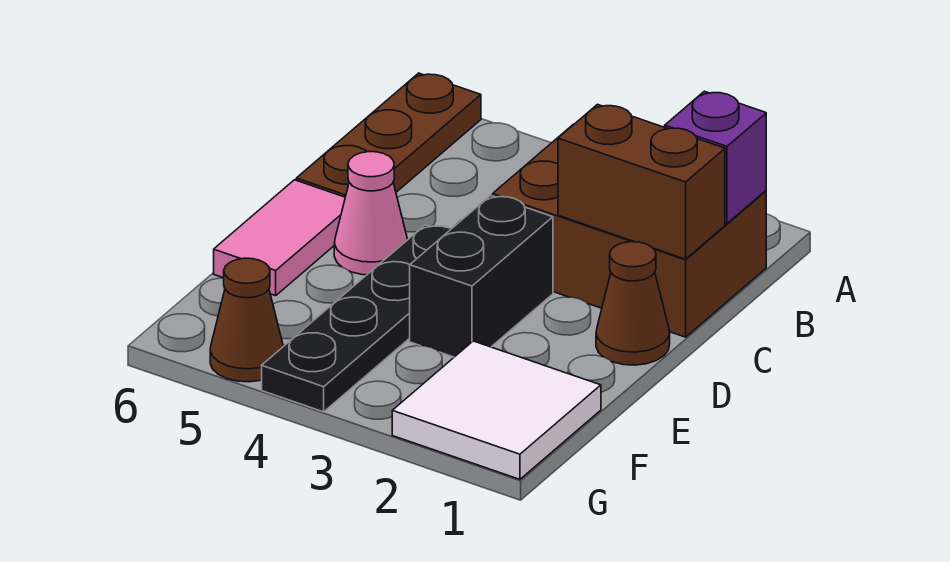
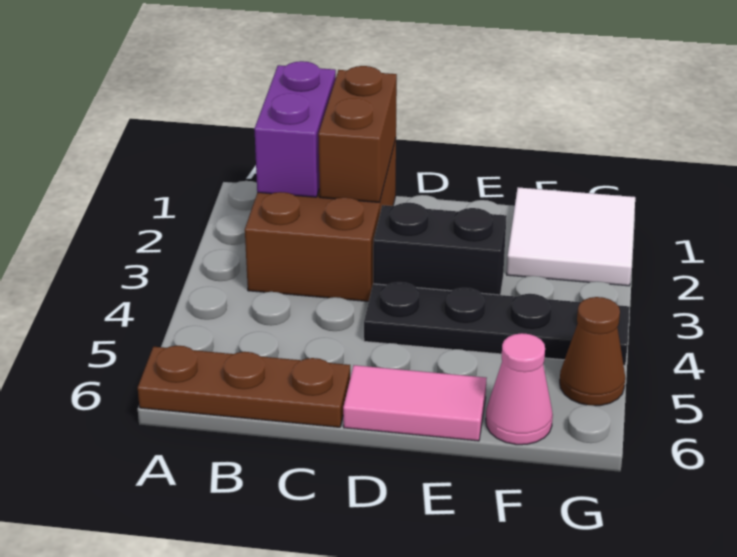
purple brick B1 level 2 -> purple brick B1:B2 level 2
brown cone D1 level 1 -> none
pink cone D5 level 1 -> pink cone F6 level 1

